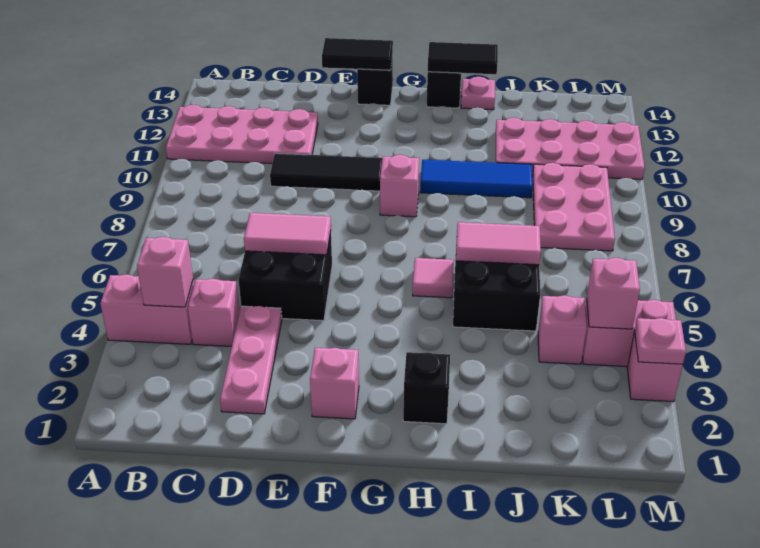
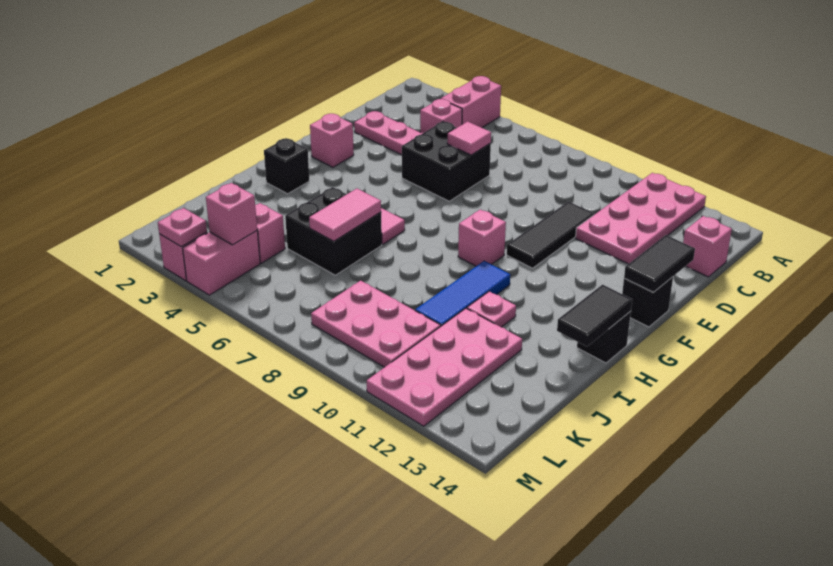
pink brick B4 level 2 -> pink brick C14 level 1
pink tile D6:E6 level 2 -> pink tile D6 level 2
pink plate I14 level 1 -> pink plate I11 level 1

